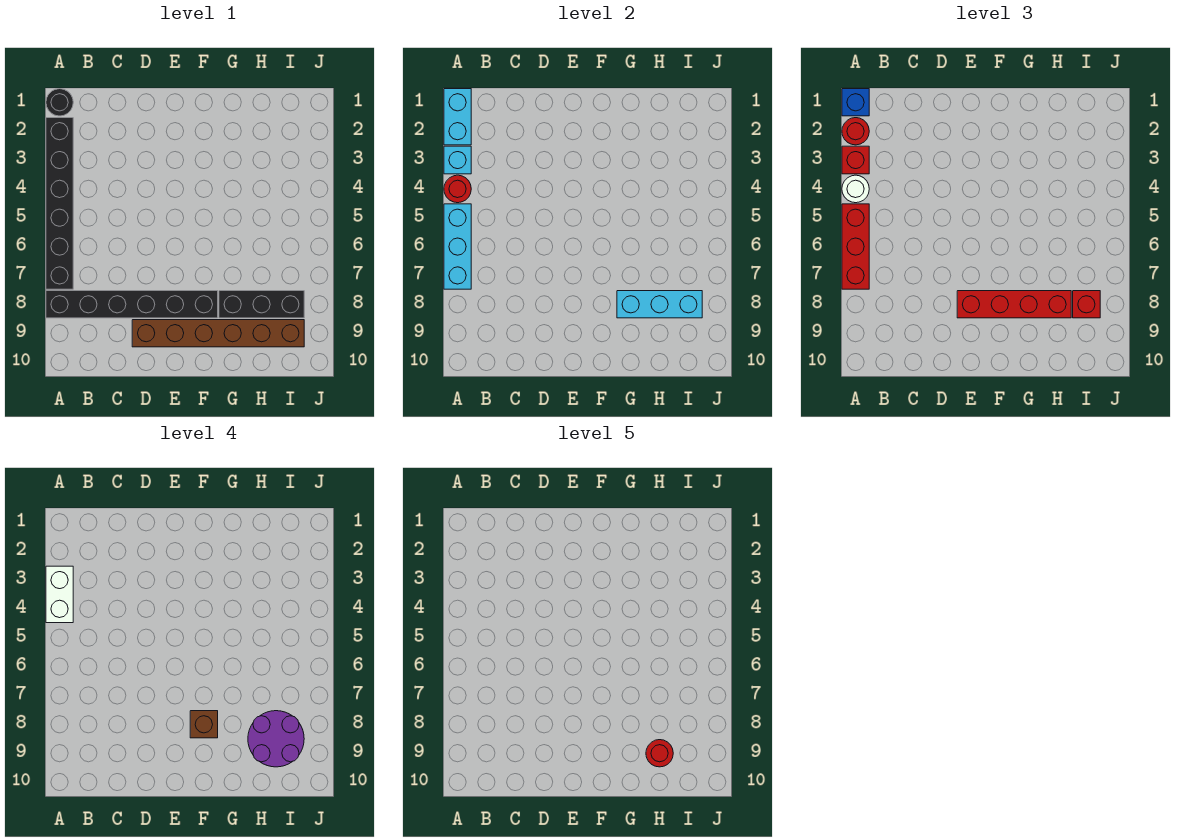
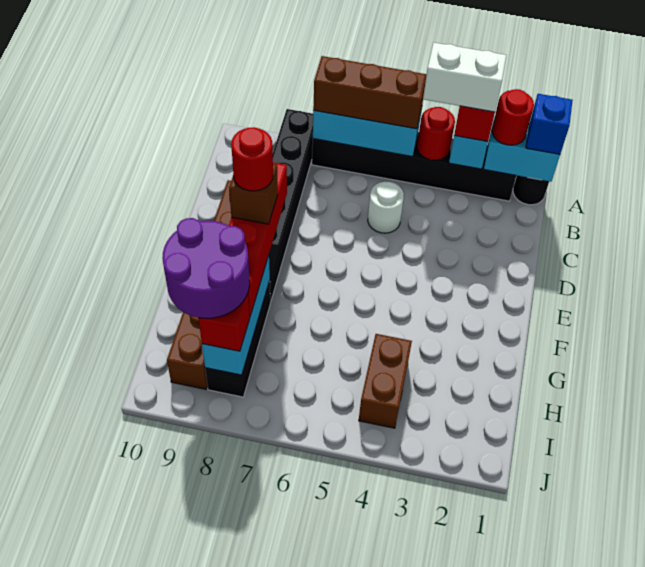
white round brick A4 level 3 -> white round brick C5 level 1
red brick A5:A7 level 3 -> brown brick A5:A7 level 3
none -> brown brick H4:I4 level 1
red round brick H9 level 5 -> red round brick F8 level 5

